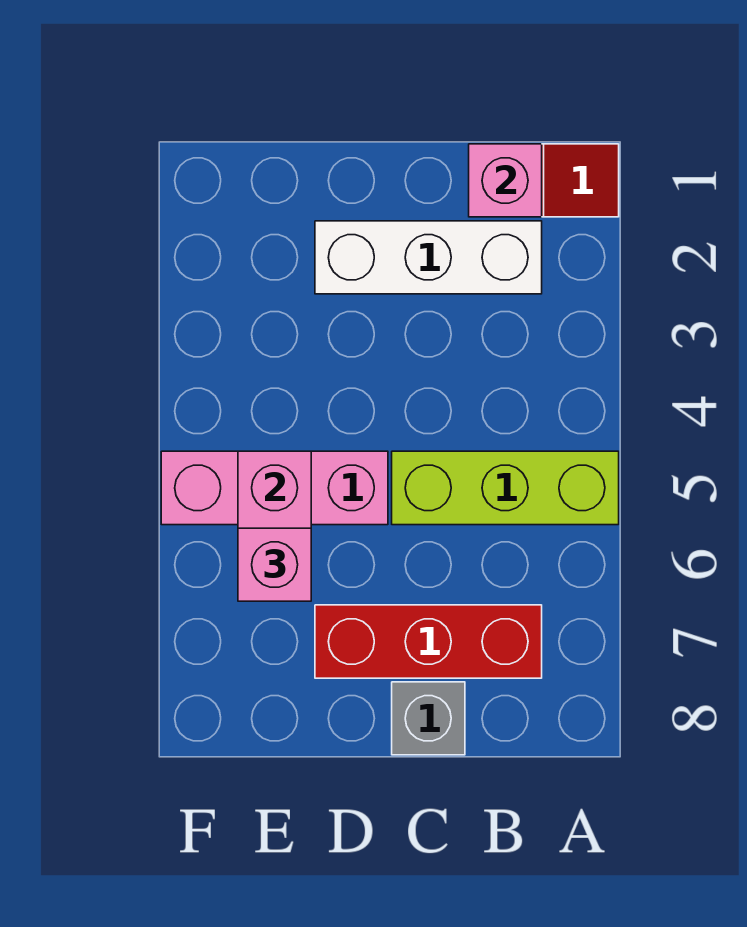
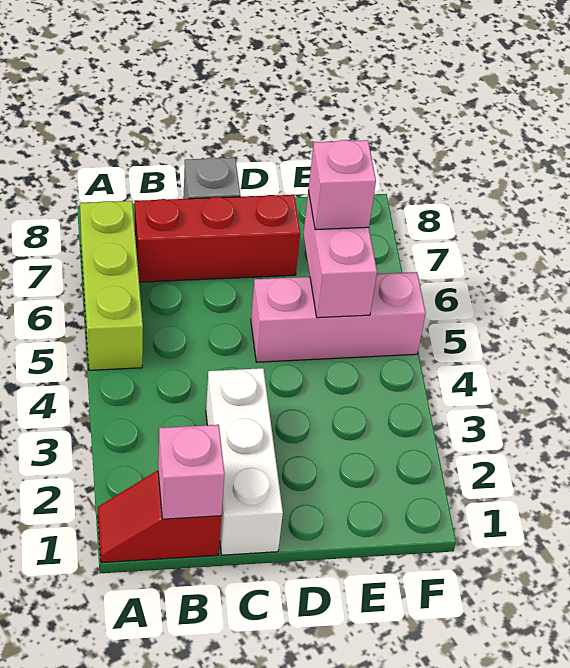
lime brick A5:C5 level 1 -> lime brick A5:A7 level 1
white brick B2:D2 level 1 -> white brick C1:C3 level 1

